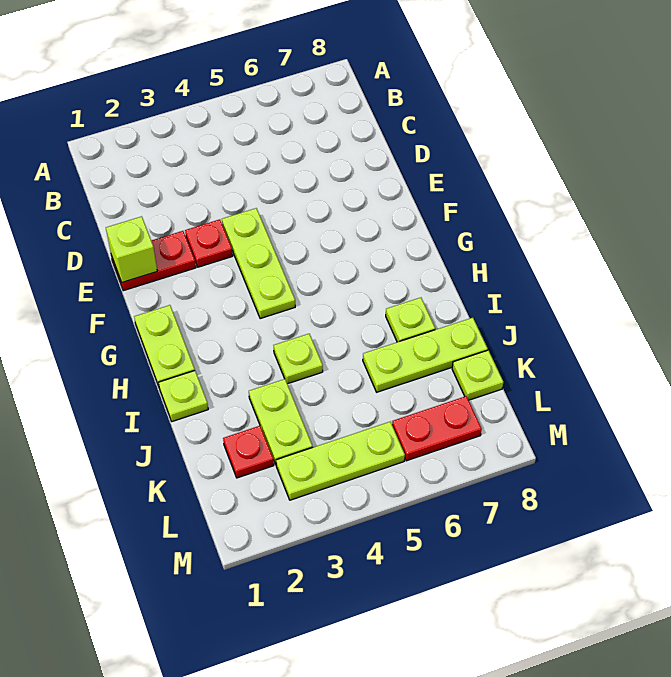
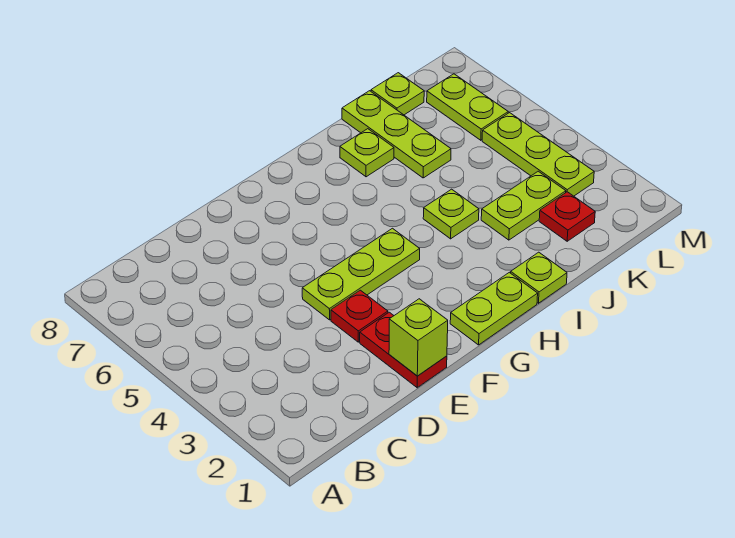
red plate L6:L7 level 1 -> lime plate L6:L7 level 1

